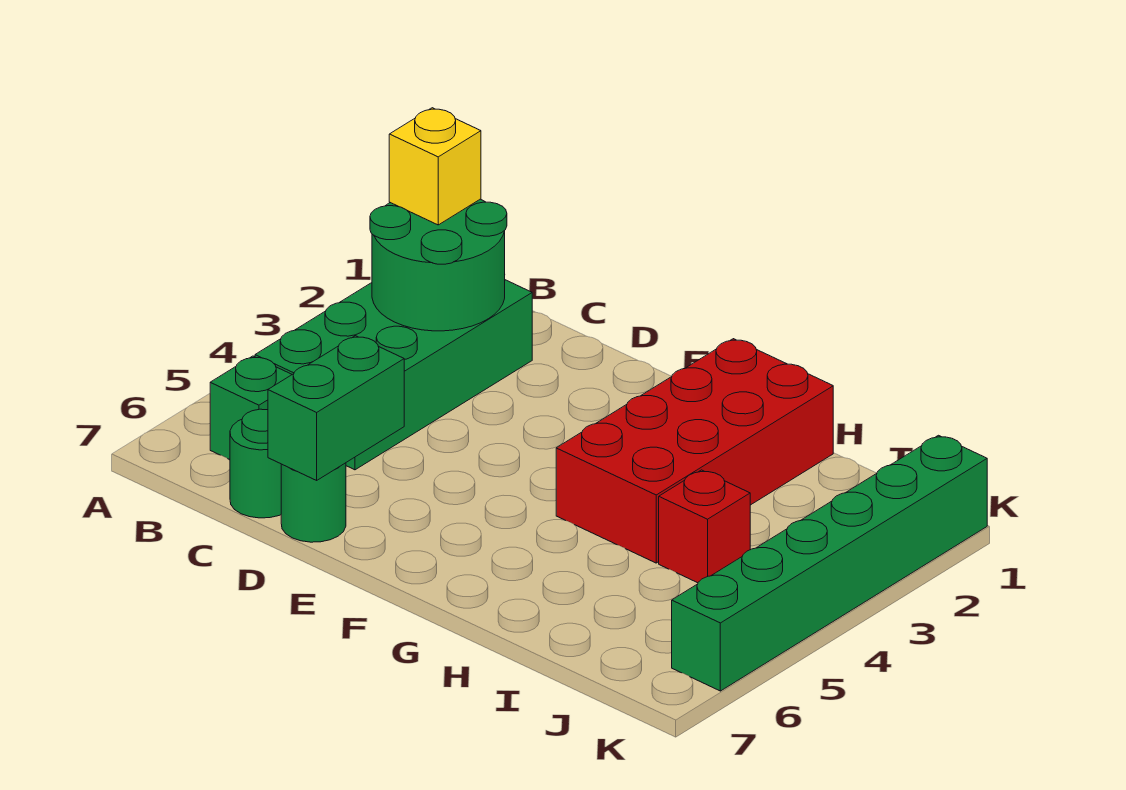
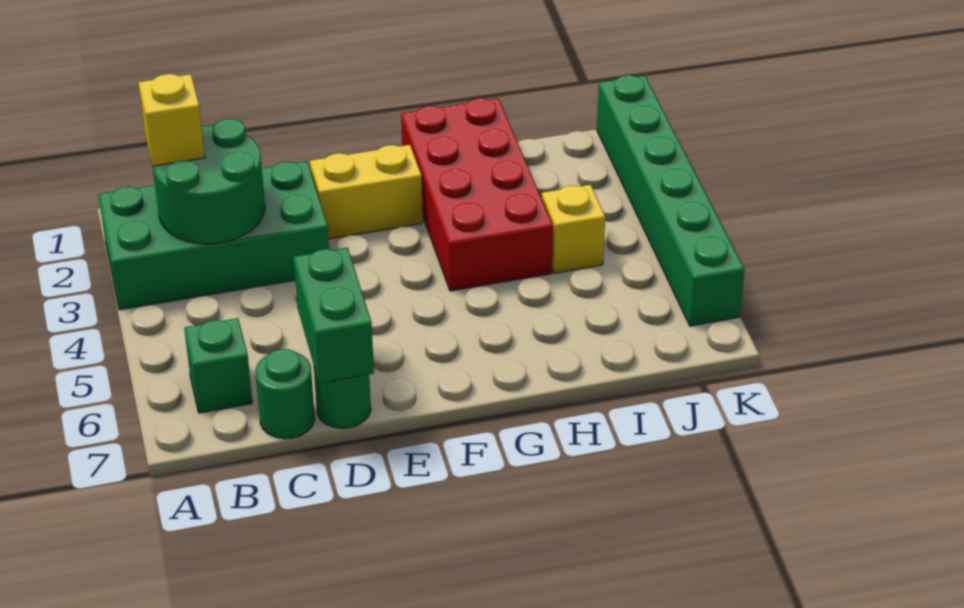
green brick B2:C5 level 1 -> green brick A2:D3 level 1
none -> yellow brick E2:F2 level 1
red brick I4 level 1 -> yellow brick I4 level 1

